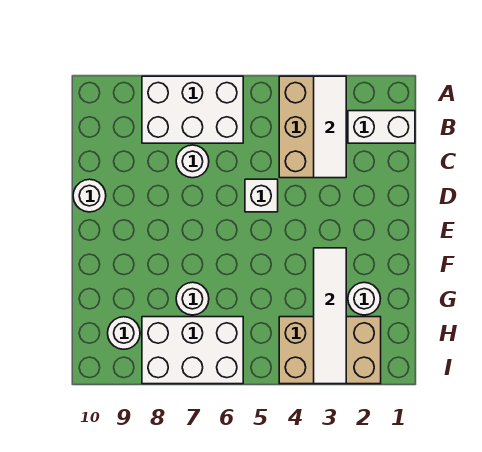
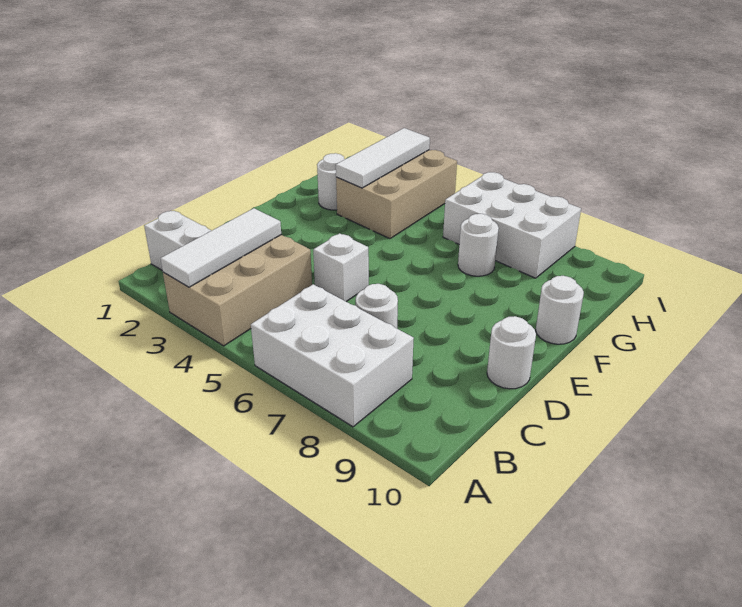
white tile F3:I3 level 2 -> white tile G3:I3 level 2
tan brick H2:I4 level 1 -> tan brick G3:I4 level 1
white round brick H9 level 1 -> white round brick F10 level 1

